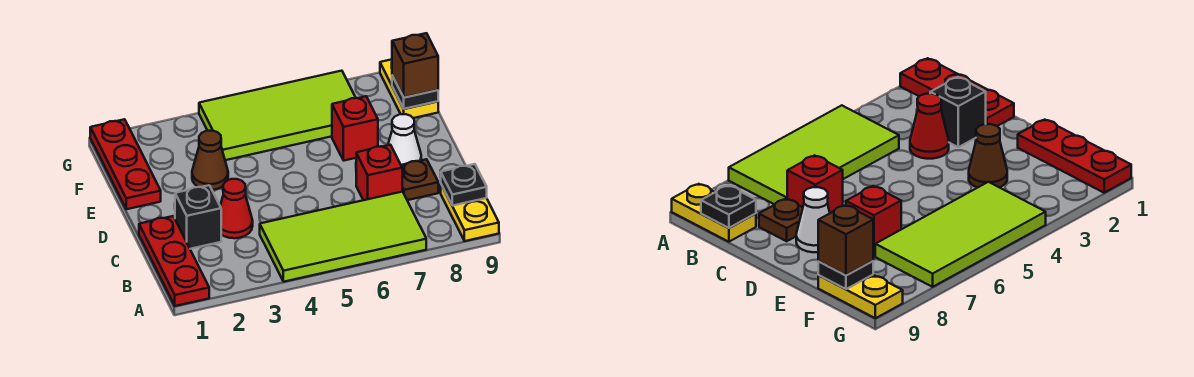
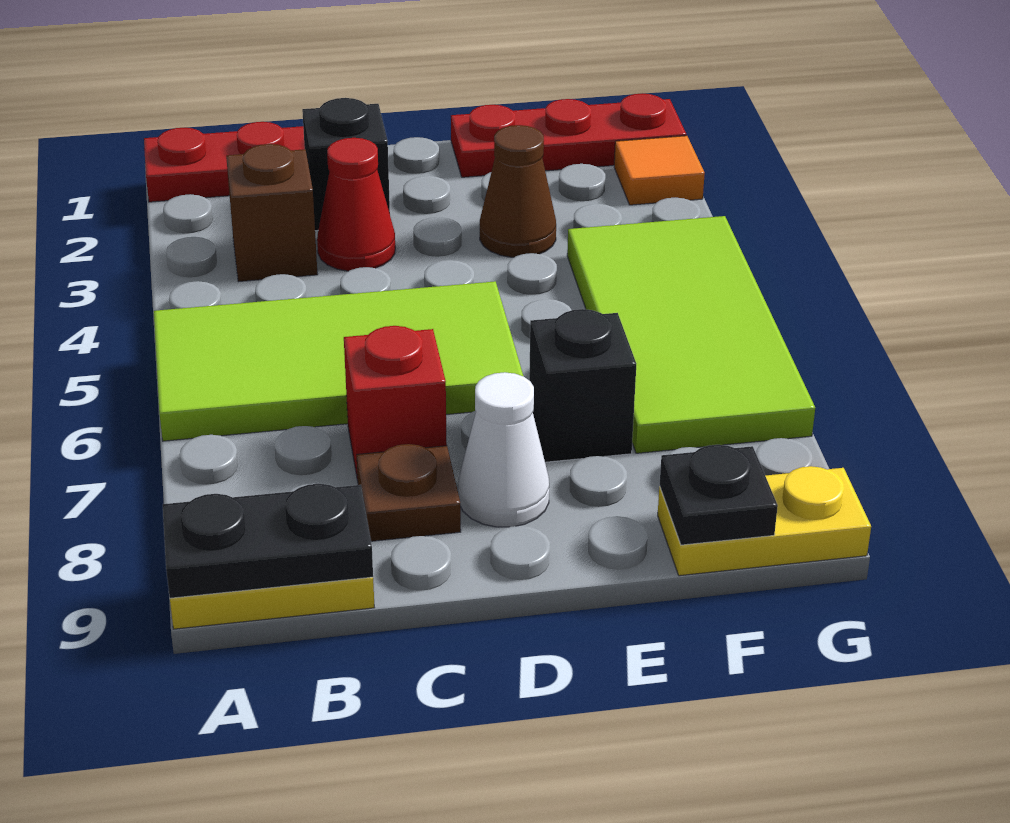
lime tile A4:B7 level 1 -> lime tile A5:D6 level 1
black plate B9 level 2 -> black plate A9:B9 level 2
red brick E7 level 1 -> black brick E7 level 1
brown brick F9 level 3 -> brown brick B3 level 1
none -> orange tile G2 level 1

